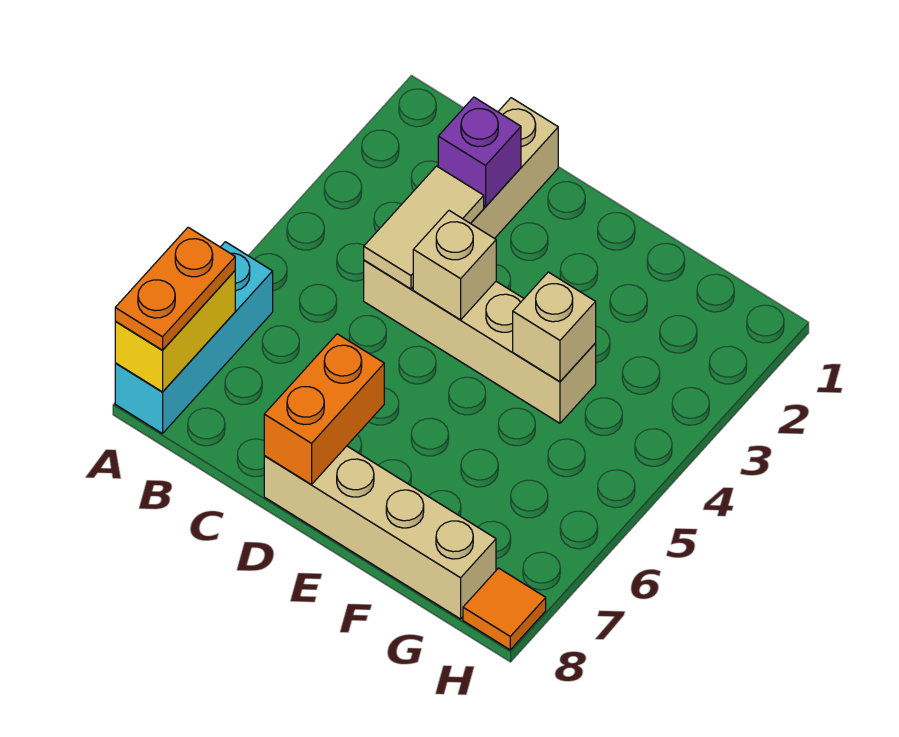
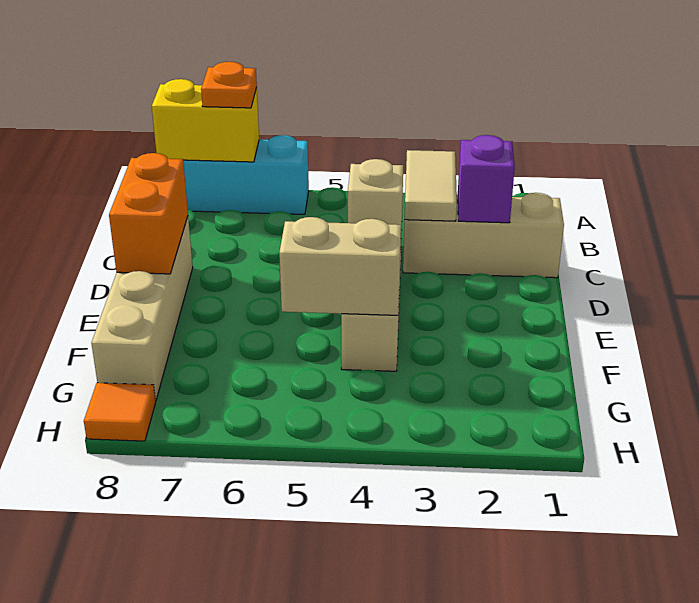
orange plate A7:A8 level 3 -> orange plate A7 level 3
tan tile C3:C4 level 2 -> tan tile B3:C3 level 2
orange brick D7:D8 level 2 -> orange brick D8:E8 level 2
tan brick F4 level 2 -> tan brick F4:F5 level 2

